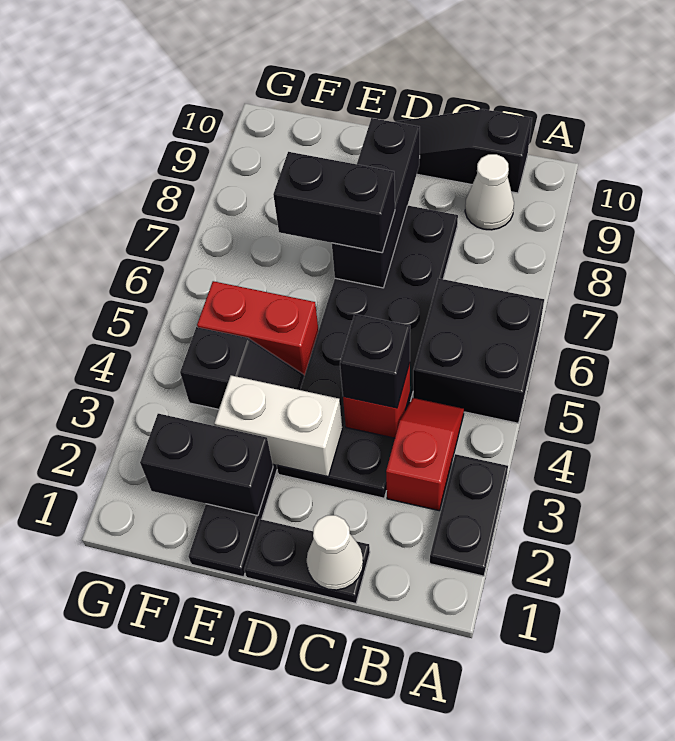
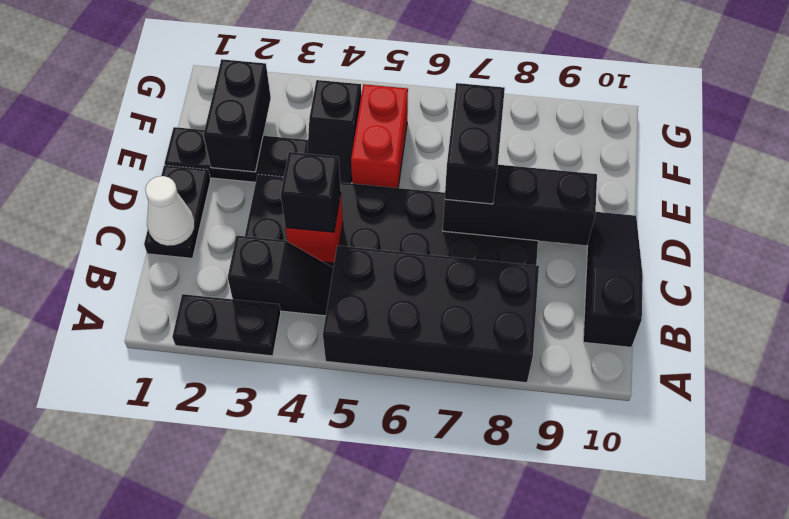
black brick A5:B6 level 1 -> black brick A5:B8 level 1
red slope B3:B4 level 1 top 3 -> black slope B3:B4 level 1 top 3
white cone B9 level 1 -> none
white brick D3:E3 level 2 -> none

